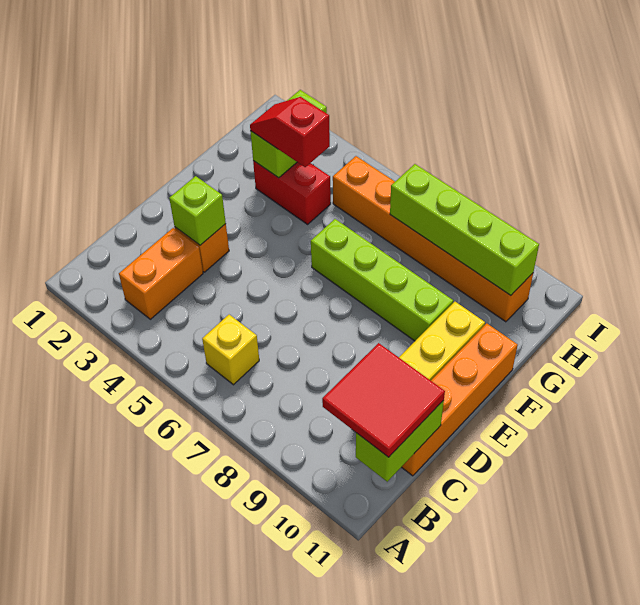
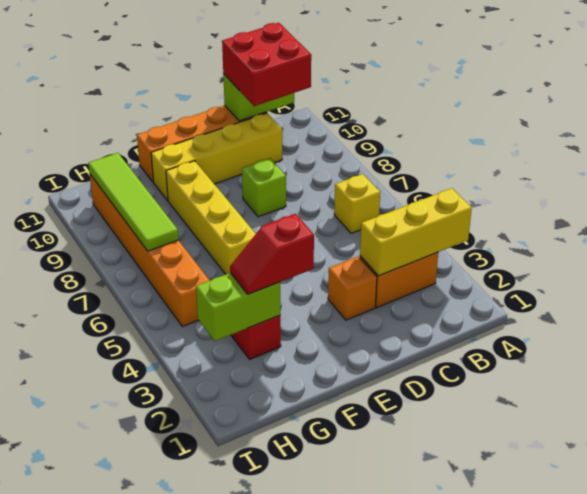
none -> yellow brick A3:C3 level 2
red tile B10:C11 level 3 -> red brick B10:C11 level 3
lime brick D3 level 2 -> lime brick D8 level 1
lime brick F6:F9 level 1 -> yellow brick F6:F9 level 1
red slope G3:G4 level 3 top 4 -> red slope F3:G3 level 3 top F
lime brick H7:H10 level 2 -> lime tile H7:H10 level 2

